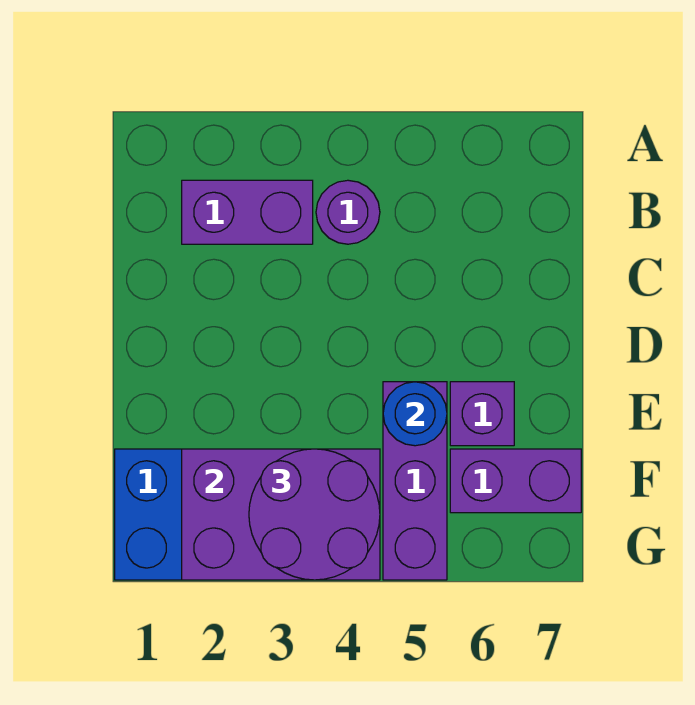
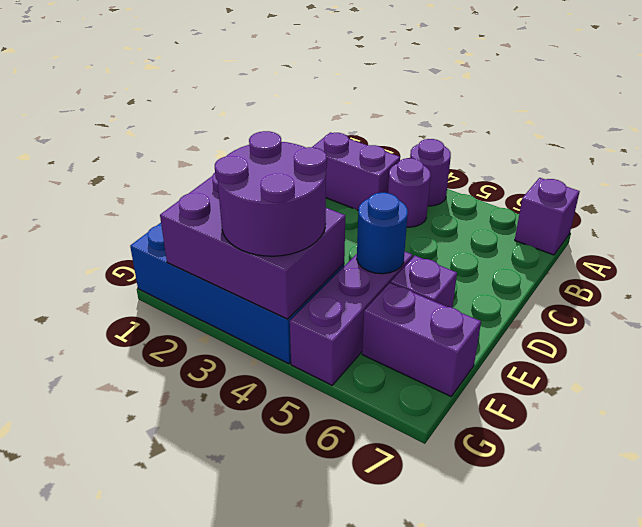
none -> purple round brick A4 level 1
none -> purple brick A7 level 1

